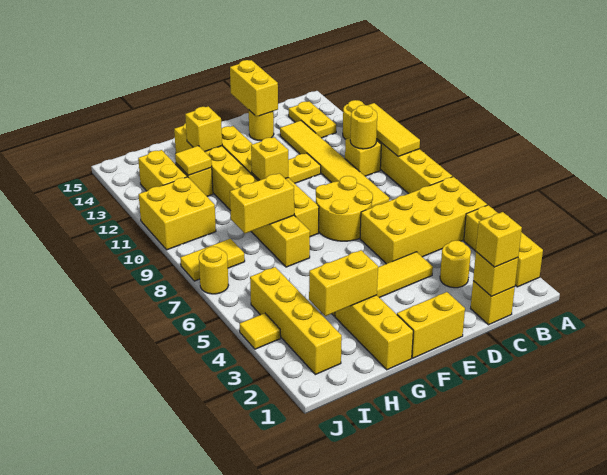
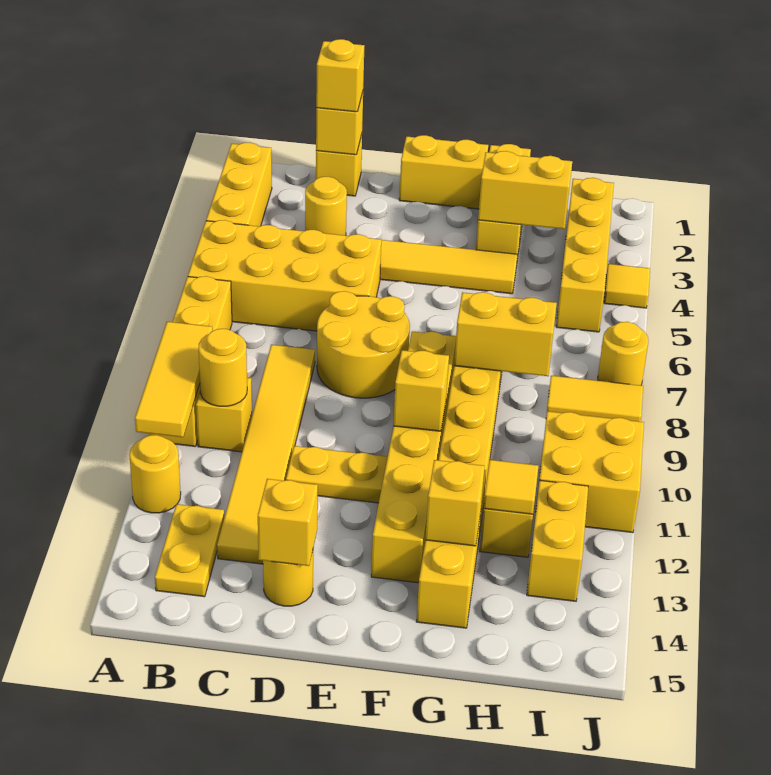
yellow brick D14:D15 level 2 -> yellow brick D14 level 2

